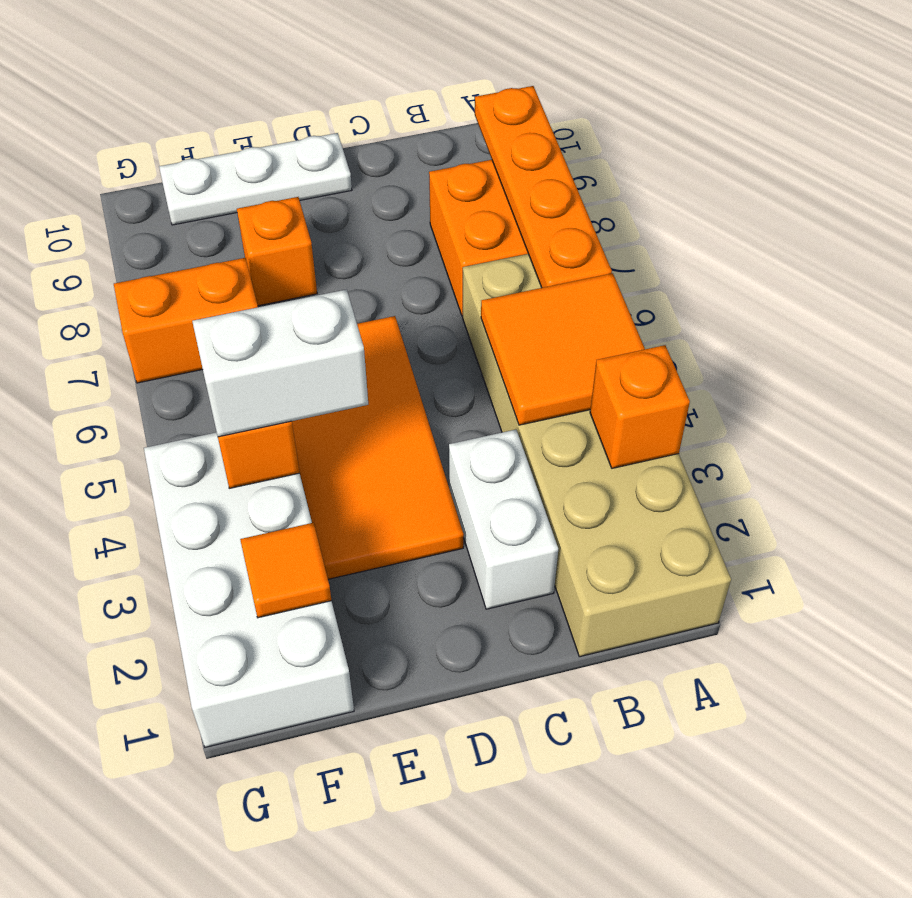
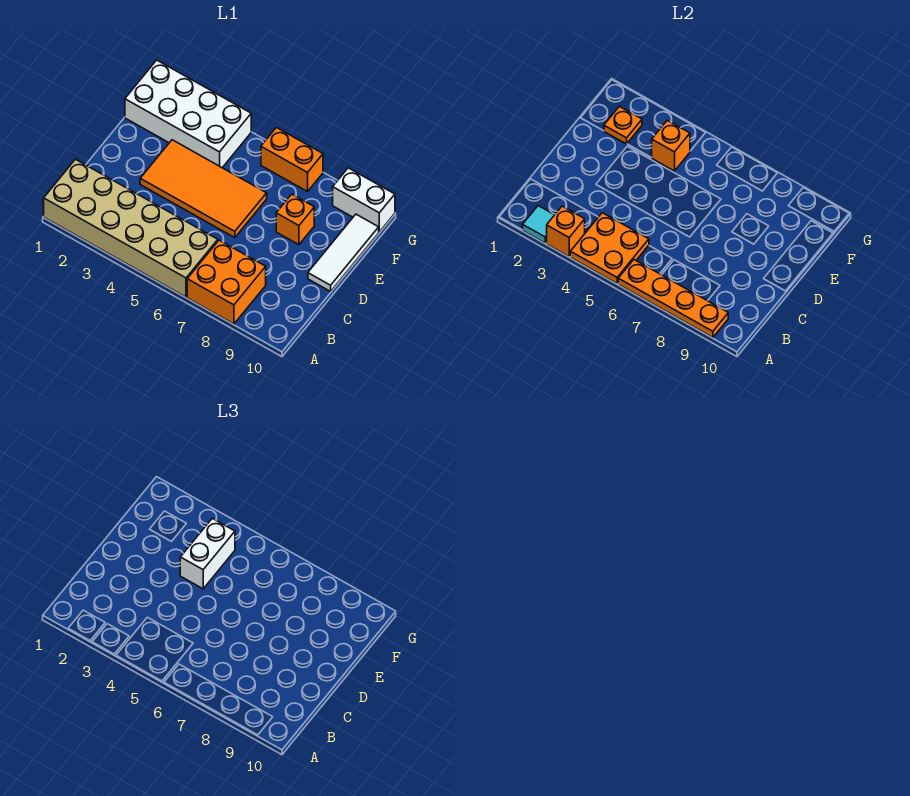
none -> cyan tile A2 level 2
orange tile A4:B5 level 2 -> orange plate A4:B5 level 2
white brick C2:C3 level 1 -> white brick G9:G10 level 1
white plate D10:F10 level 1 -> white tile D10:F10 level 1
orange tile F2 level 2 -> orange plate F2 level 2
orange brick F7:G7 level 1 -> orange brick G6:G7 level 1

